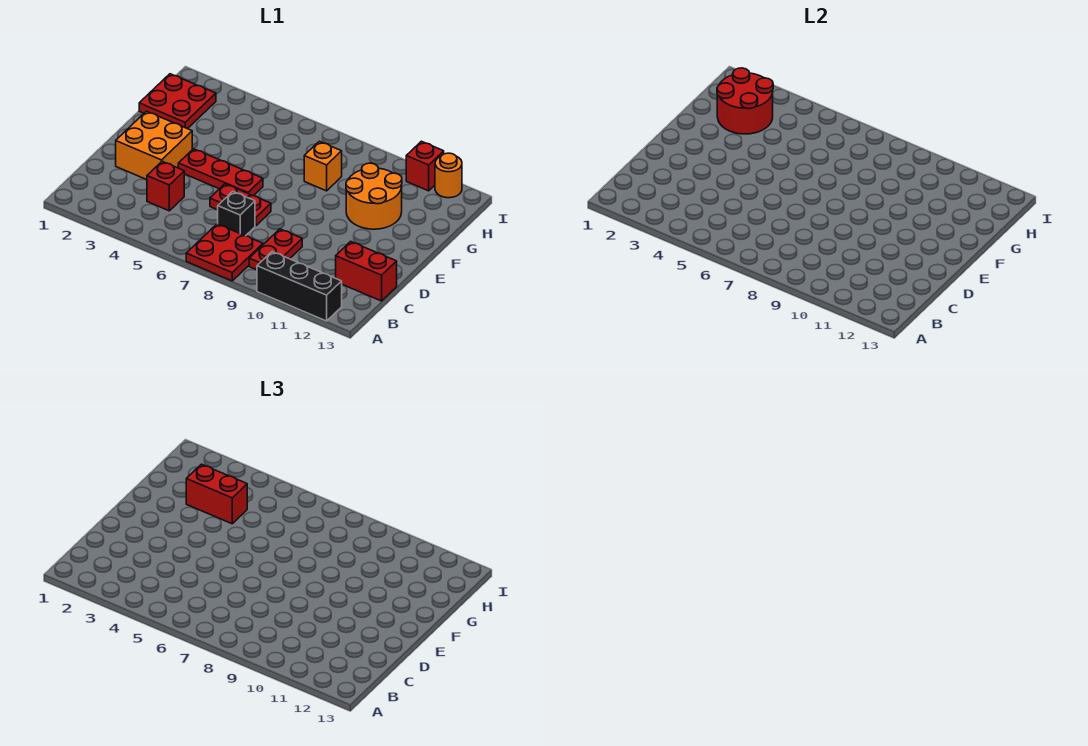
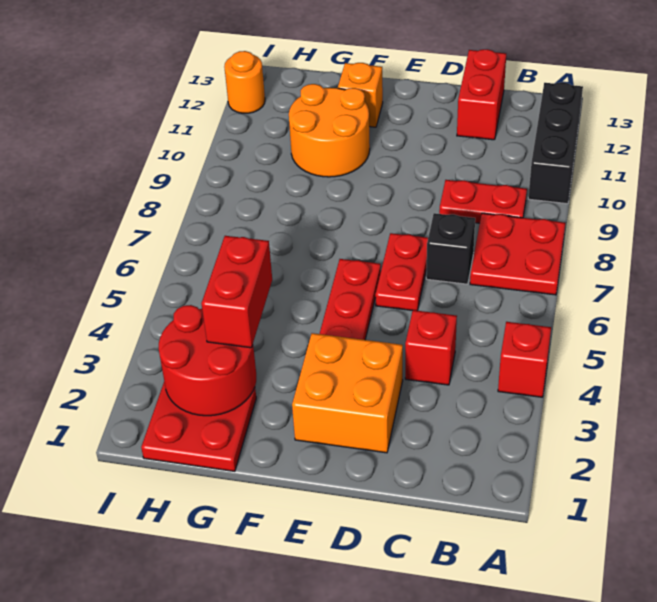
orange brick G8 level 1 -> orange brick F12 level 1
red brick I11 level 1 -> red brick A4 level 1

